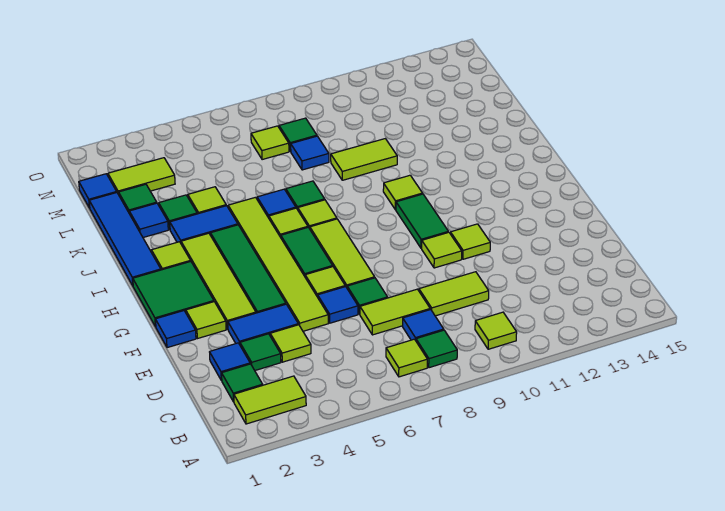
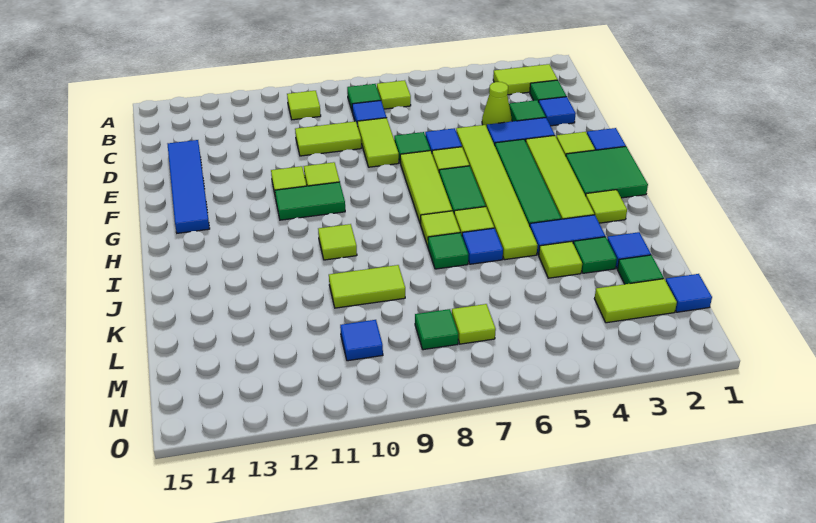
lime tile D4 level 1 -> lime cone D4 level 1
lime tile D7:D8 level 1 -> lime tile D8:E8 level 1
green tile G10:H10 level 1 -> green tile G10:G11 level 1
blue tile I1:L1 level 1 -> blue tile D14:G14 level 1
blue tile L8 level 1 -> blue tile M10 level 1

